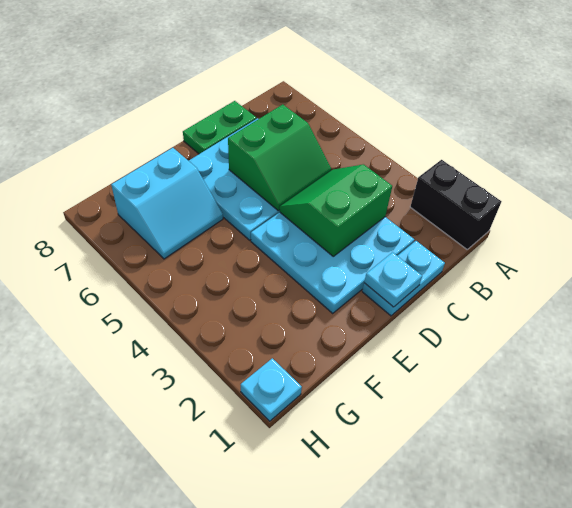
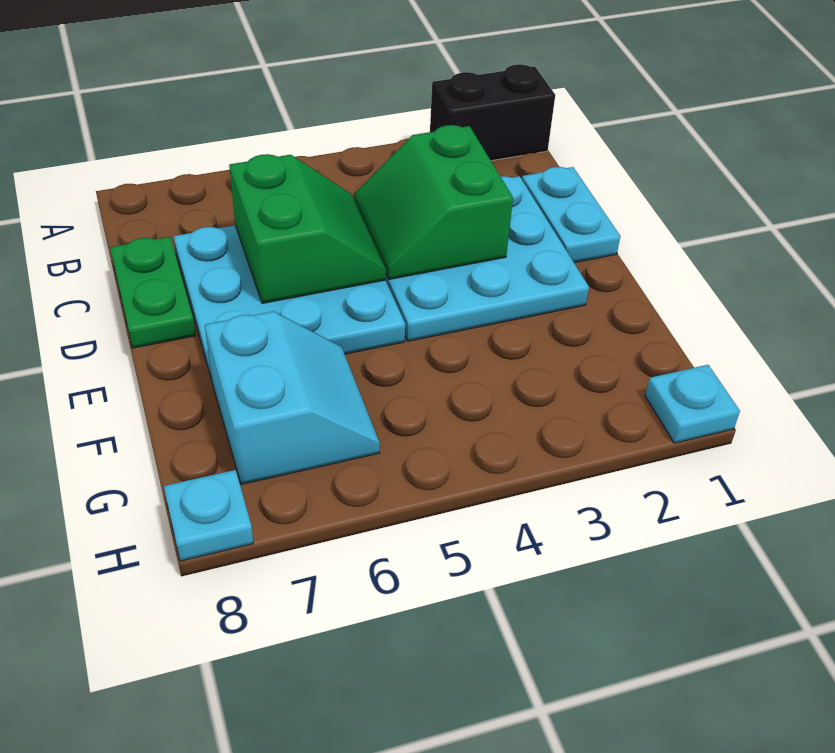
cyan plate D1 level 2 -> cyan plate H8 level 1

